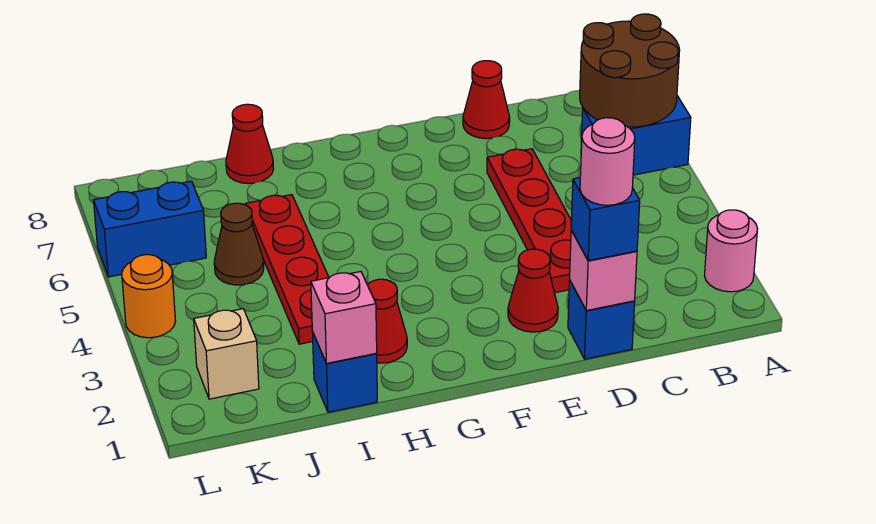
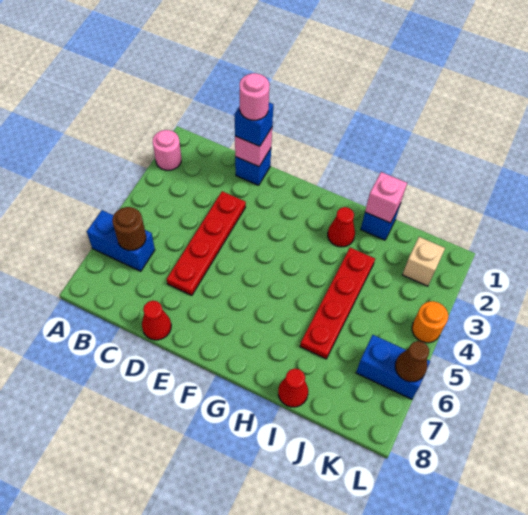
brown round brick A6:B7 level 2 -> brown round brick B6 level 2
red cone E2 level 1 -> none
brown cone J5 level 1 -> brown cone L6 level 2

